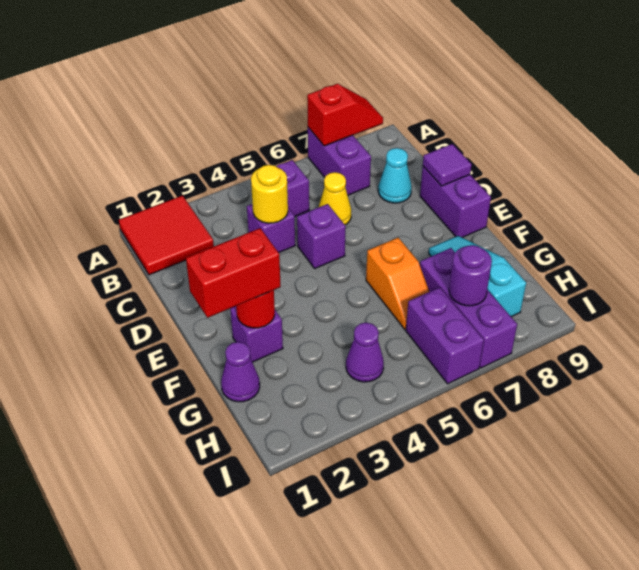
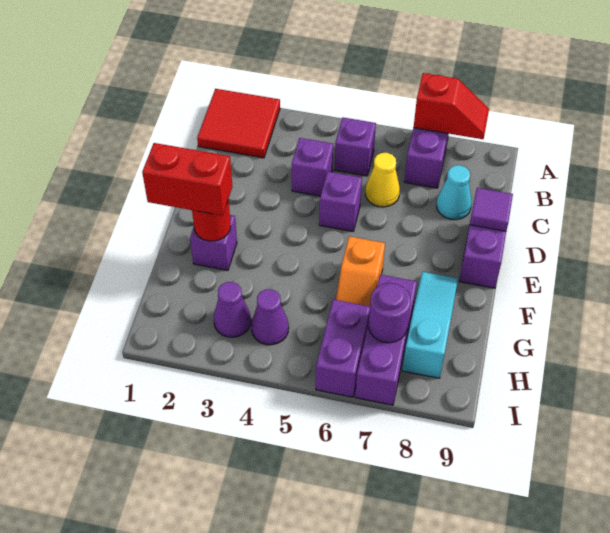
yellow round brick C4 level 2 -> none
purple cone G1 level 1 -> purple cone H3 level 1

